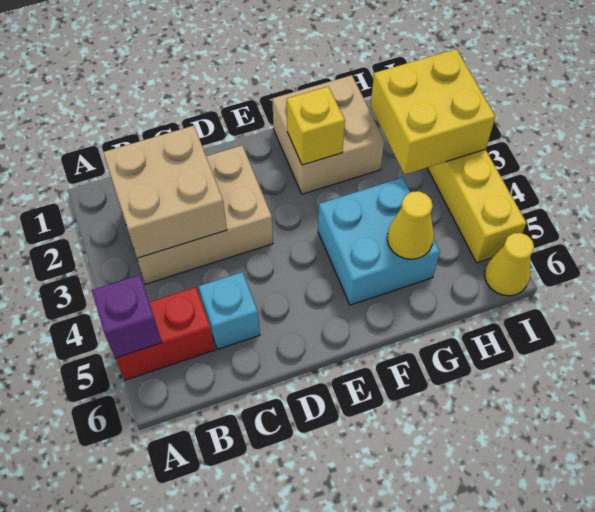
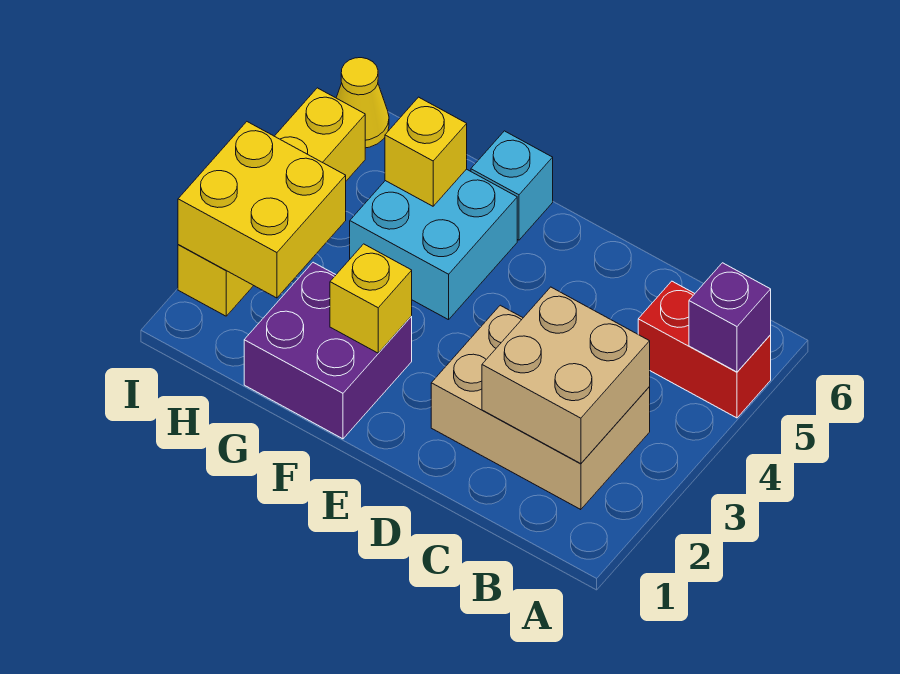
cyan brick C5 level 1 -> cyan brick F6 level 1
tan brick F1:G2 level 1 -> purple brick F1:G2 level 1
yellow cone G5 level 2 -> yellow brick G5 level 2

